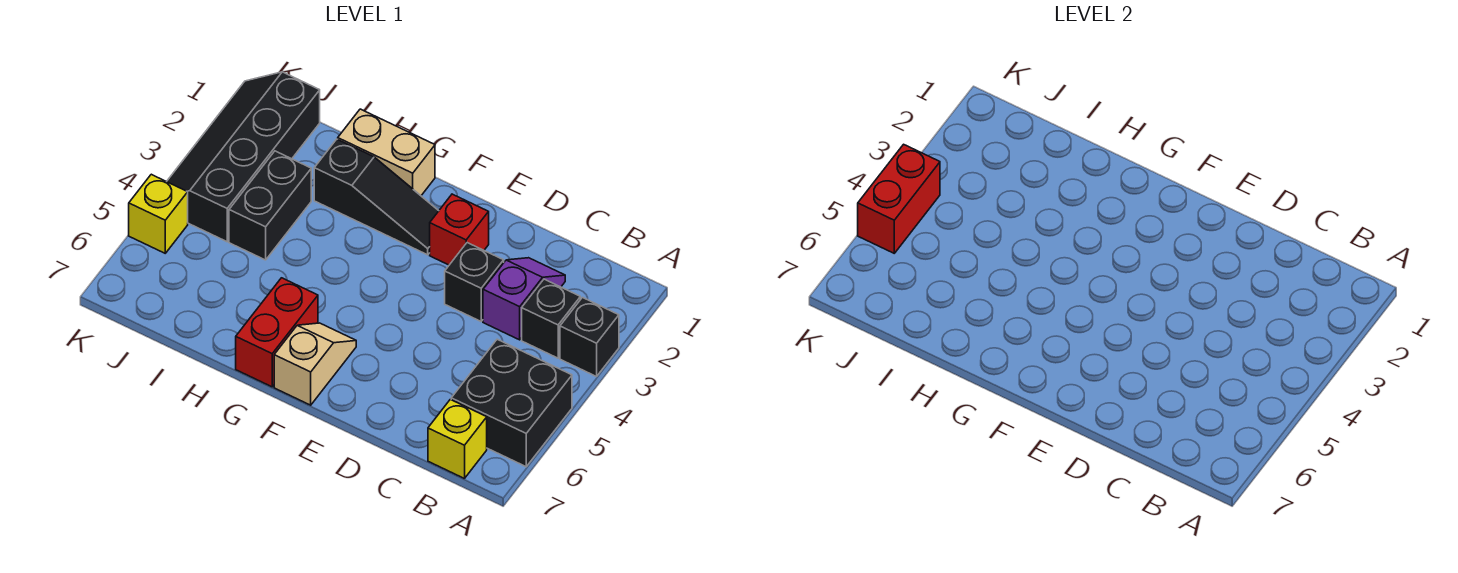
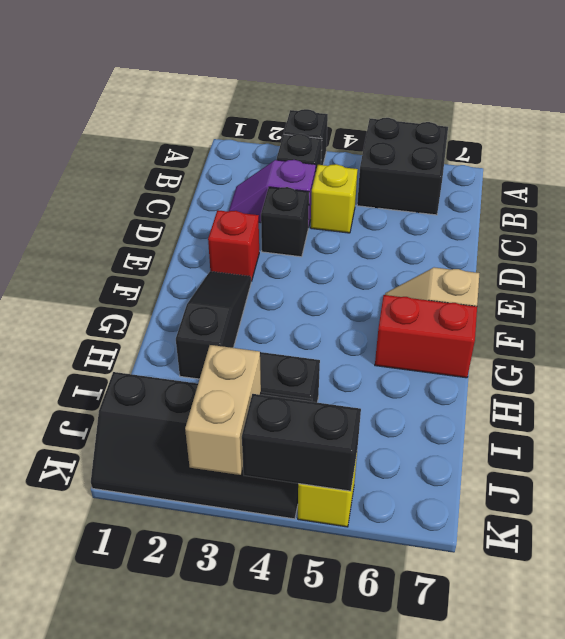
yellow brick B7 level 1 -> yellow brick C4 level 1
tan brick G1:H1 level 1 -> tan brick J3:K3 level 2
red brick K4:K5 level 2 -> black brick K4:K5 level 2

